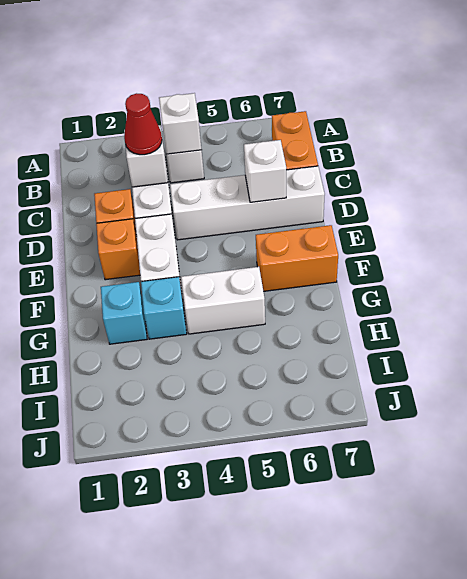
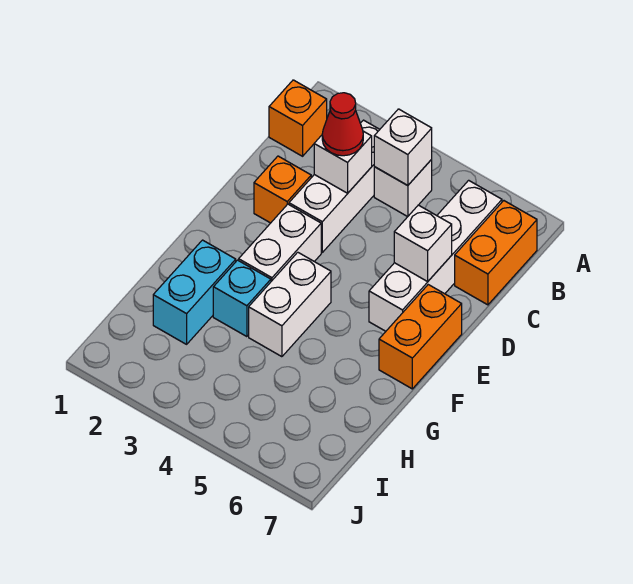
white brick D4:D7 level 1 -> white brick B6:E6 level 1
orange brick E2 level 1 -> orange brick B1 level 1
orange brick F6:F7 level 1 -> orange brick E7:F7 level 1
cyan brick G2 level 1 -> cyan brick G2:H2 level 1
white brick G4:G5 level 1 -> white brick F4:G4 level 1

